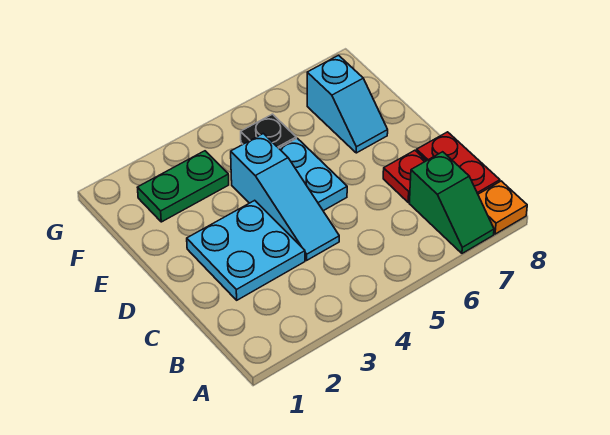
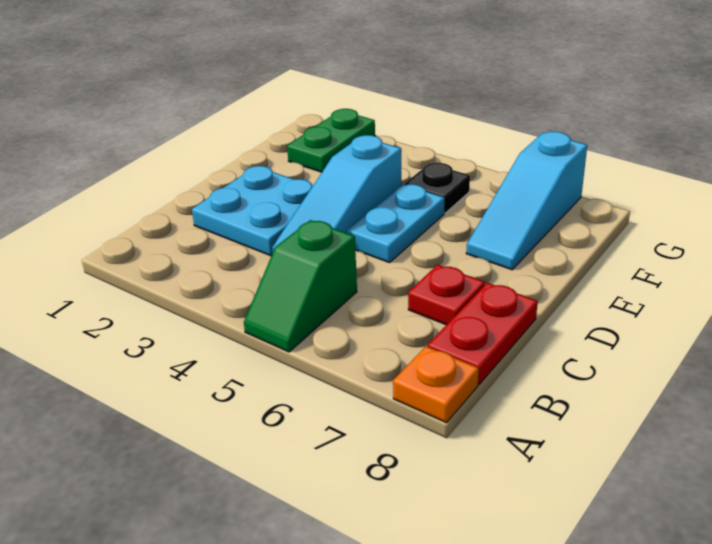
green slope A7:B7 level 1 top B -> green slope A5:B5 level 1 top B
cyan slope E7:F7 level 1 top F -> cyan slope E7:G7 level 1 top G
green plate F2:F3 level 1 -> green plate F2:G2 level 1

